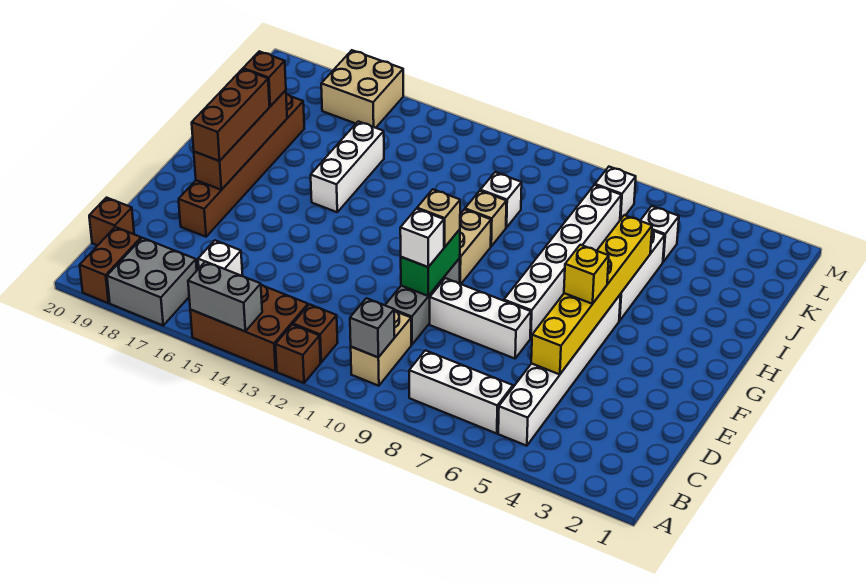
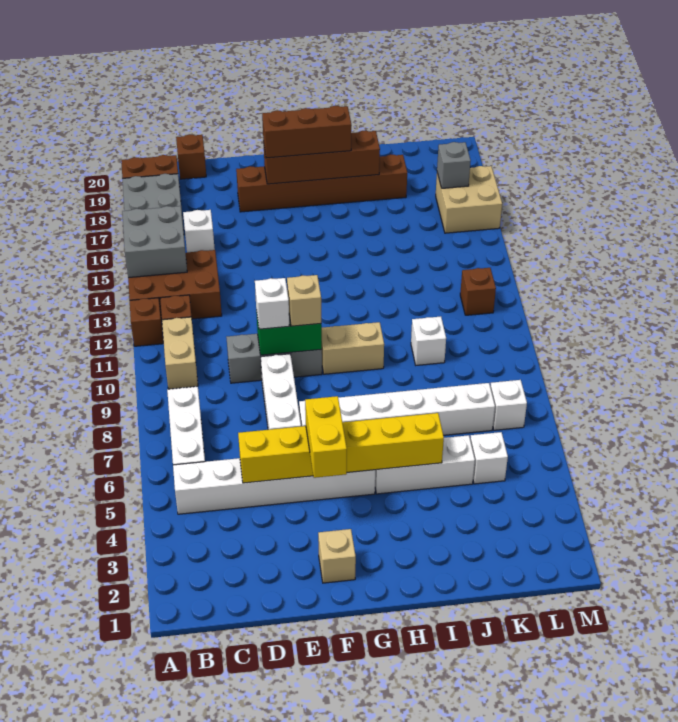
brown brick A13:B15 level 1 -> brown brick A13:C14 level 1
grey brick A14:A15 level 2 -> grey brick A14:B15 level 2
tan brick B10:C10 level 1 -> tan brick B10:B11 level 1
grey brick B10 level 2 -> grey brick L17 level 2
yellow brick F5 level 3 -> yellow brick F4:F5 level 3
white brick H15:J15 level 1 -> none
tan brick I10 level 1 -> tan brick F2 level 1
brown brick I18 level 3 -> brown brick L12 level 1

